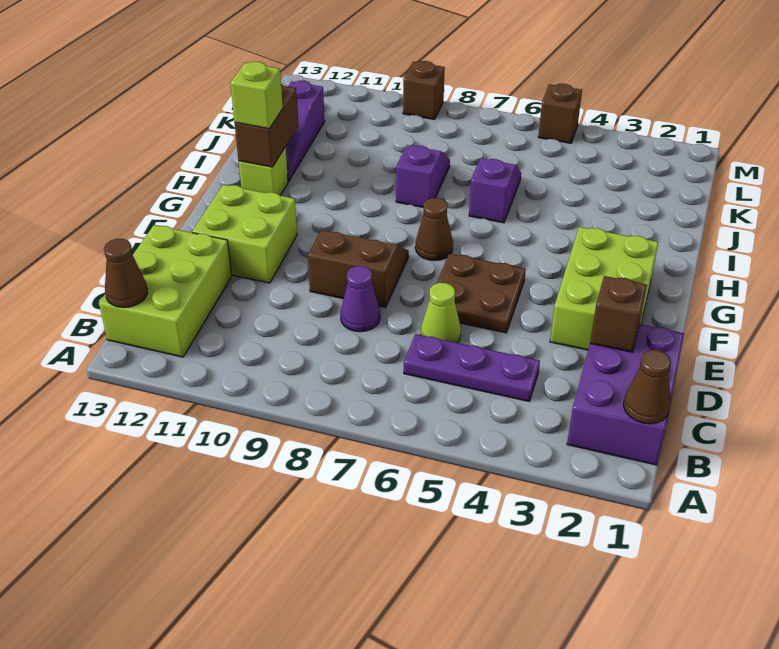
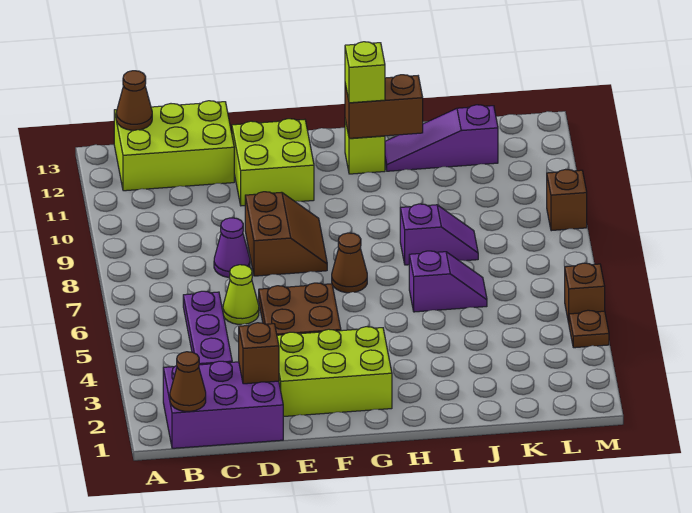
none -> brown plate M4 level 1

